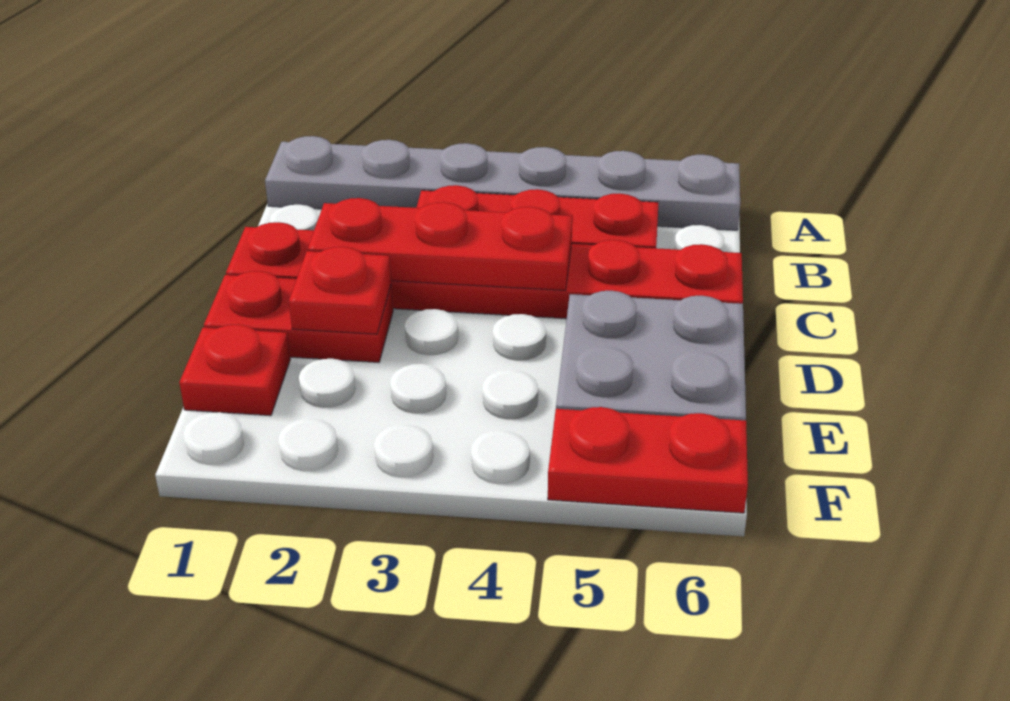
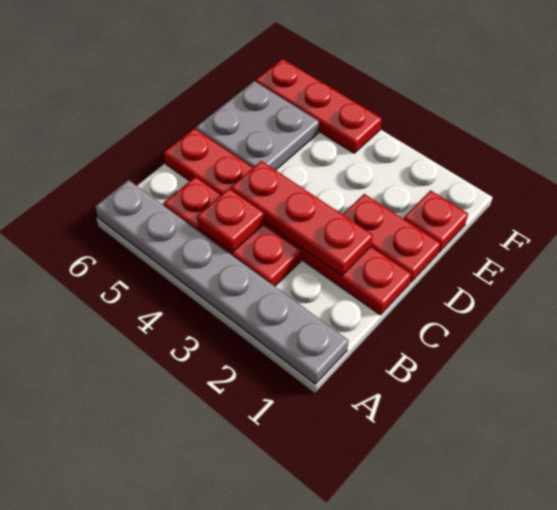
red plate D2 level 2 -> red plate B4 level 2
red plate F5:F6 level 1 -> red plate F4:F6 level 1

